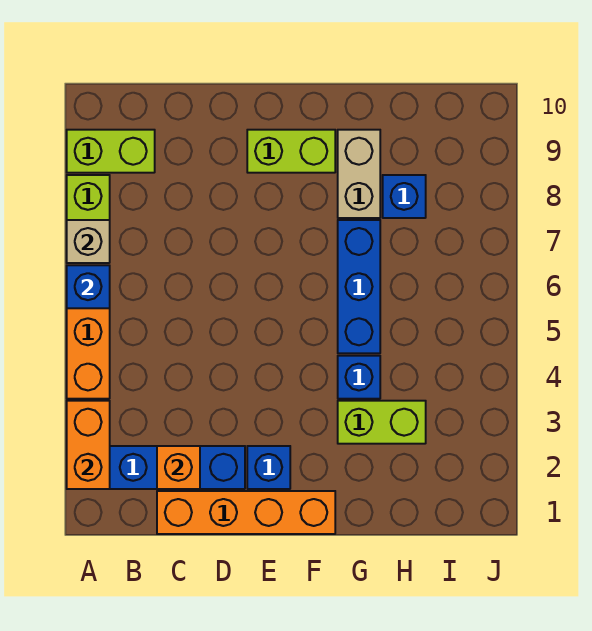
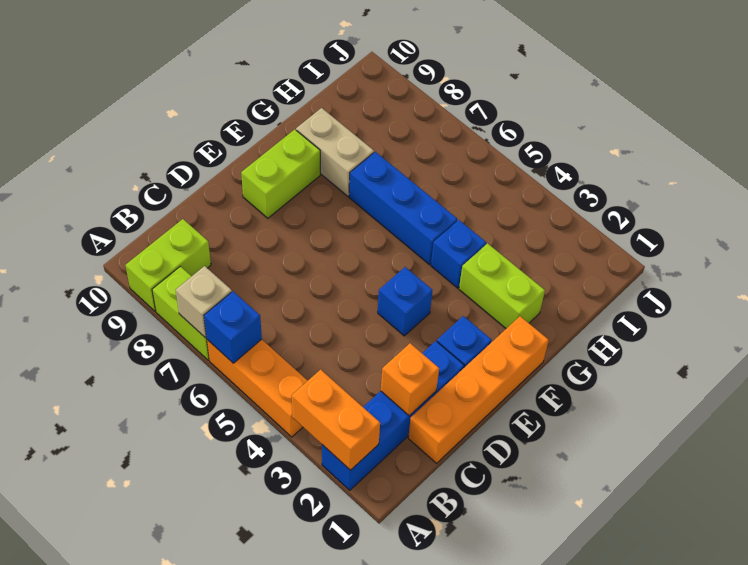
lime brick G3:H3 level 1 -> lime brick G2:G3 level 1
blue brick H8 level 1 -> blue brick E4 level 1

